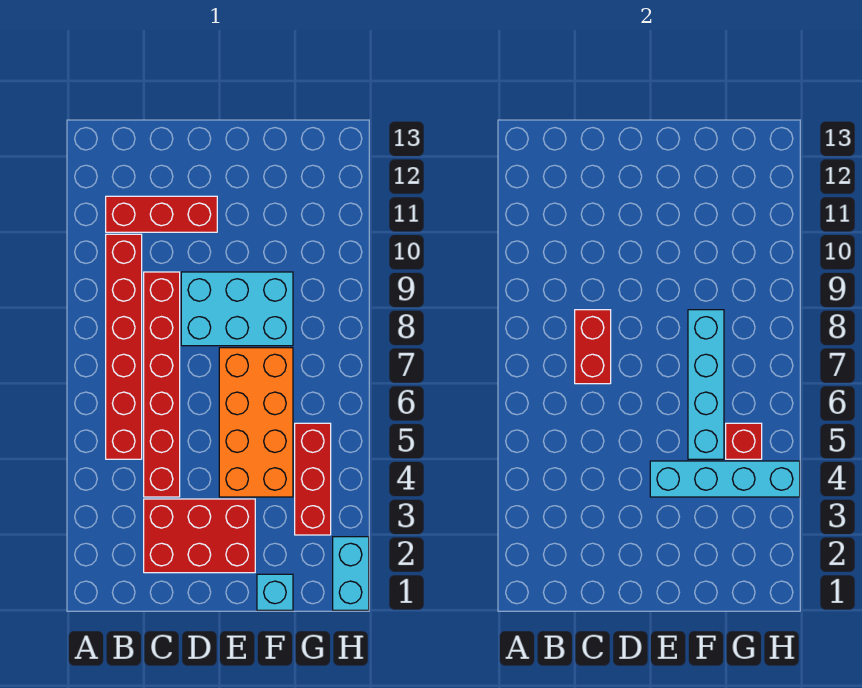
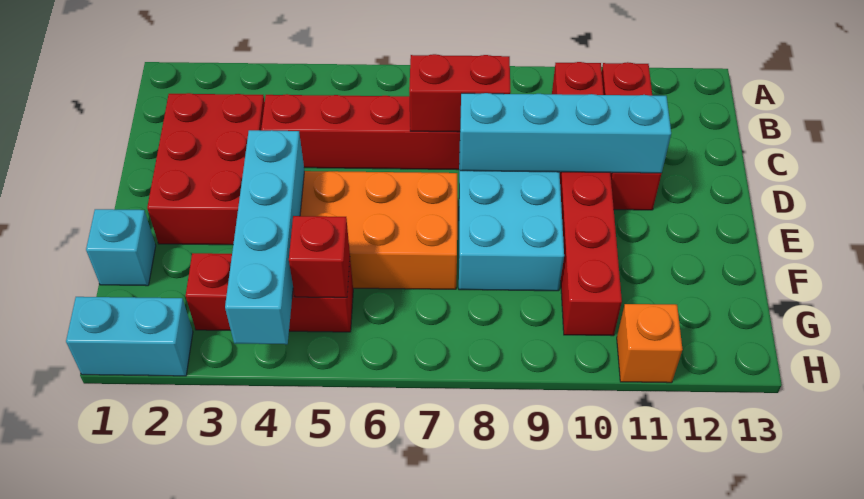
red brick B5:B10 level 1 -> red brick B10:G10 level 1
cyan brick F5:F8 level 2 -> cyan brick D8:D11 level 2
none -> orange brick H11 level 1

